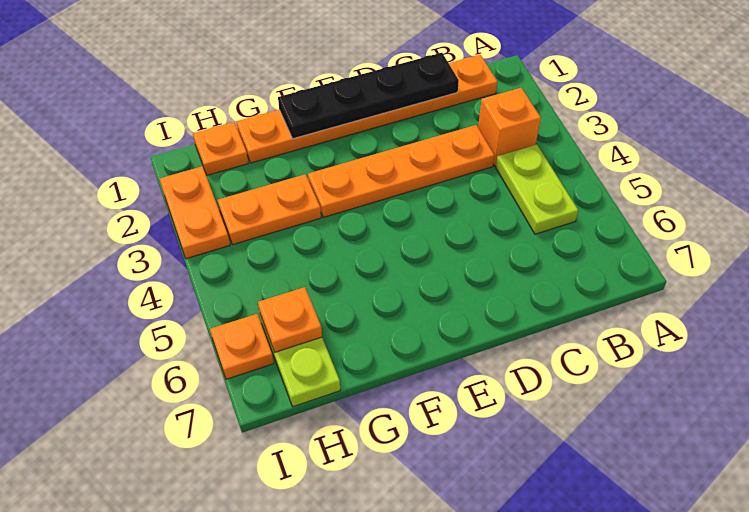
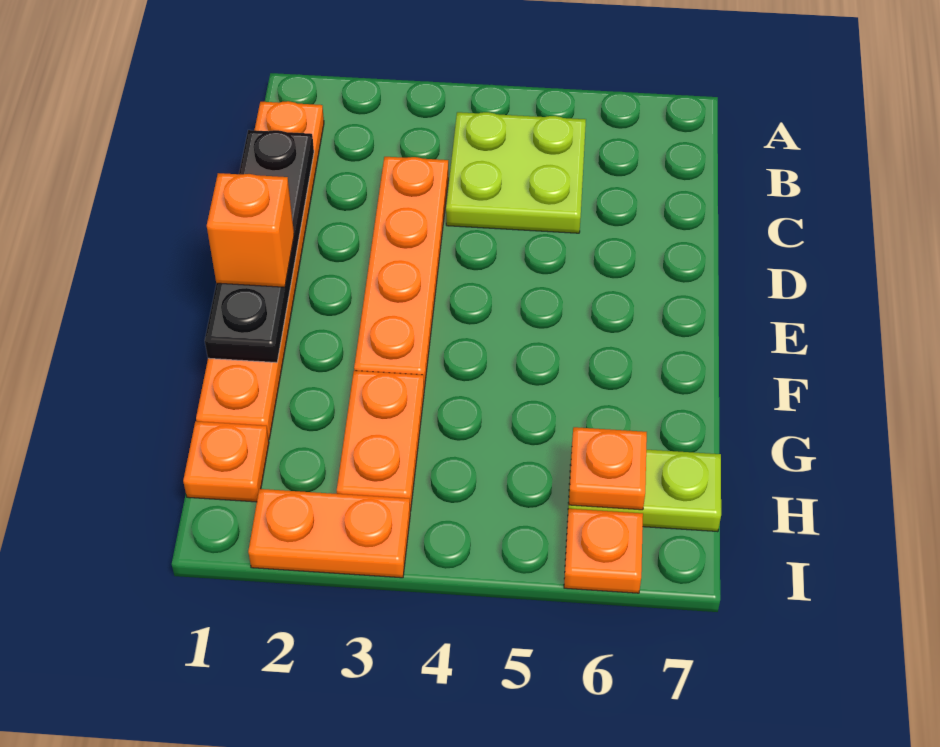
orange brick B3 level 1 -> orange brick E1 level 3
lime plate B4:B5 level 1 -> lime plate B4:C5 level 1

